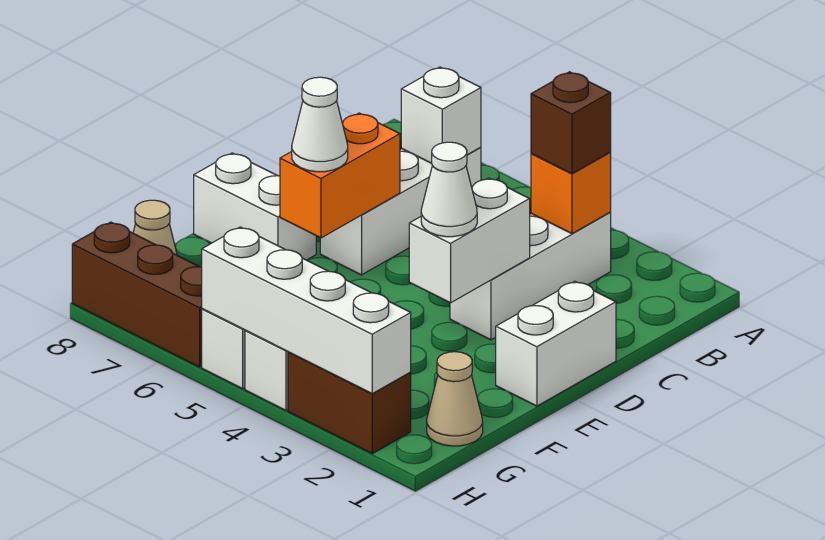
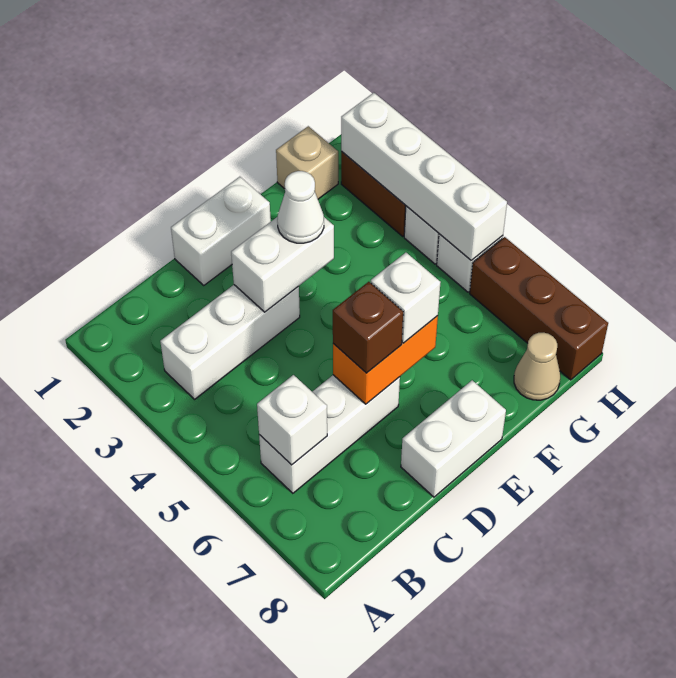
orange brick B3 level 2 -> none
brown brick B3 level 3 -> brown brick D6 level 3
white cone E6 level 3 -> white brick E6 level 3
white brick E7:E8 level 1 -> white brick D8:E8 level 1
tan cone G1 level 1 -> tan brick G1 level 1

